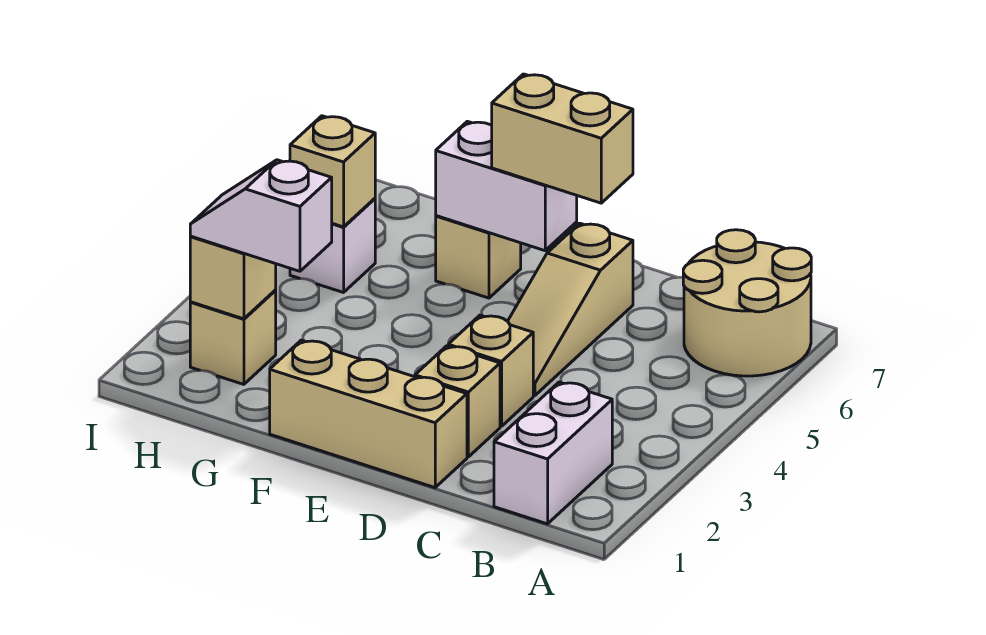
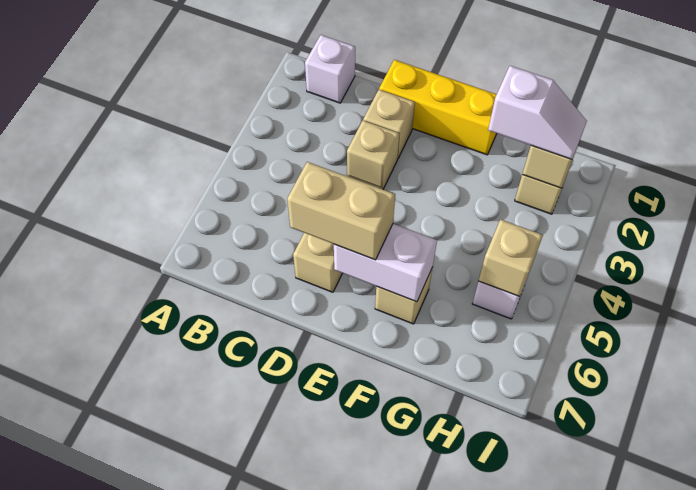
tan round brick A6:B7 level 1 -> none
white brick B1:B2 level 1 -> white brick B1 level 1
tan brick D1:F1 level 1 -> yellow brick D1:F1 level 1

